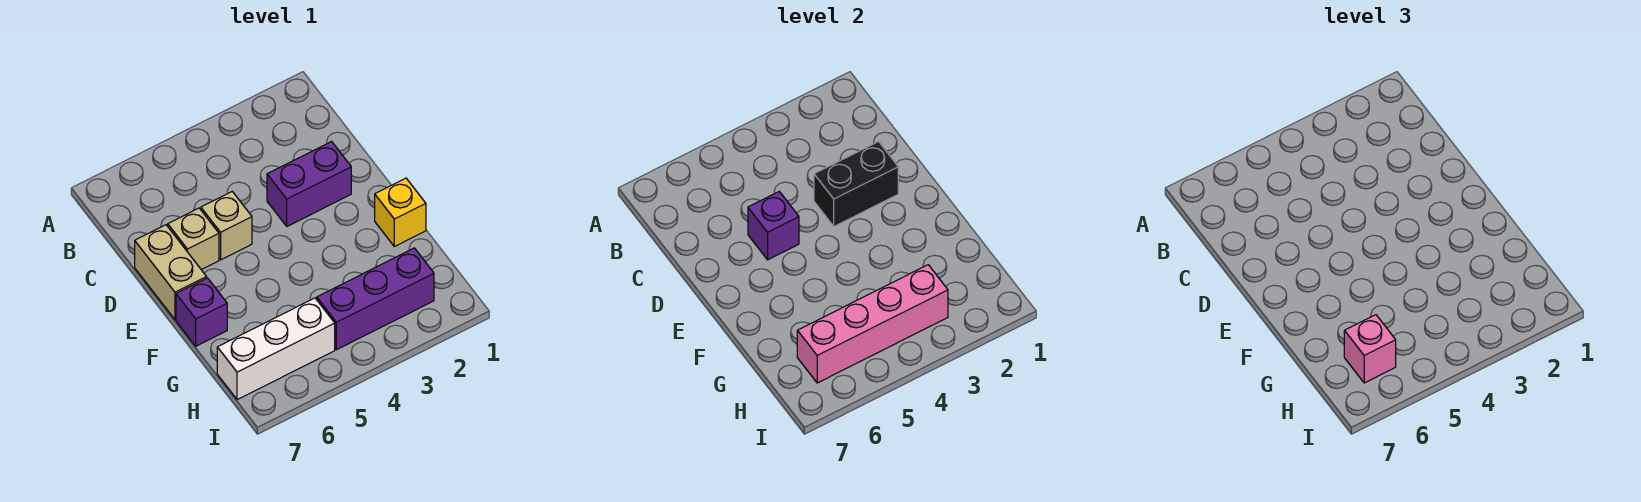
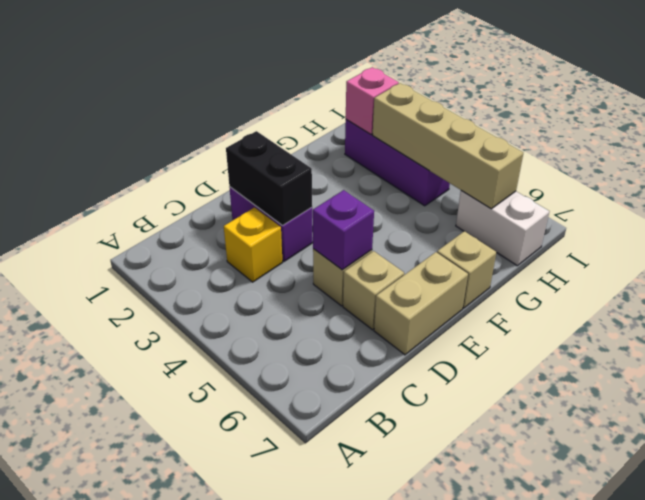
yellow brick F1 level 1 -> yellow brick C3 level 1
purple brick F7 level 1 -> tan brick F7 level 1
pink brick H3:H6 level 2 -> tan brick H3:H6 level 2
white brick H5:H7 level 1 -> white brick H6:H7 level 1
pink brick H6 level 3 -> pink brick H2 level 2

